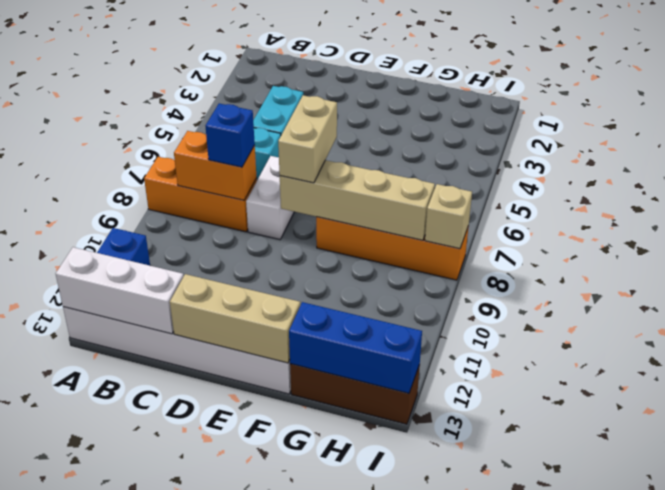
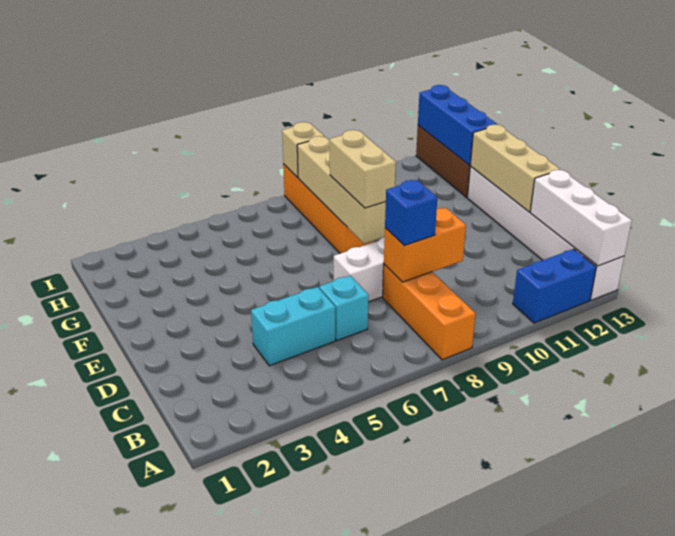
orange brick B8:C8 level 2 -> orange brick C8:C9 level 2
tan brick E7:E8 level 3 -> tan brick E8:F8 level 3

